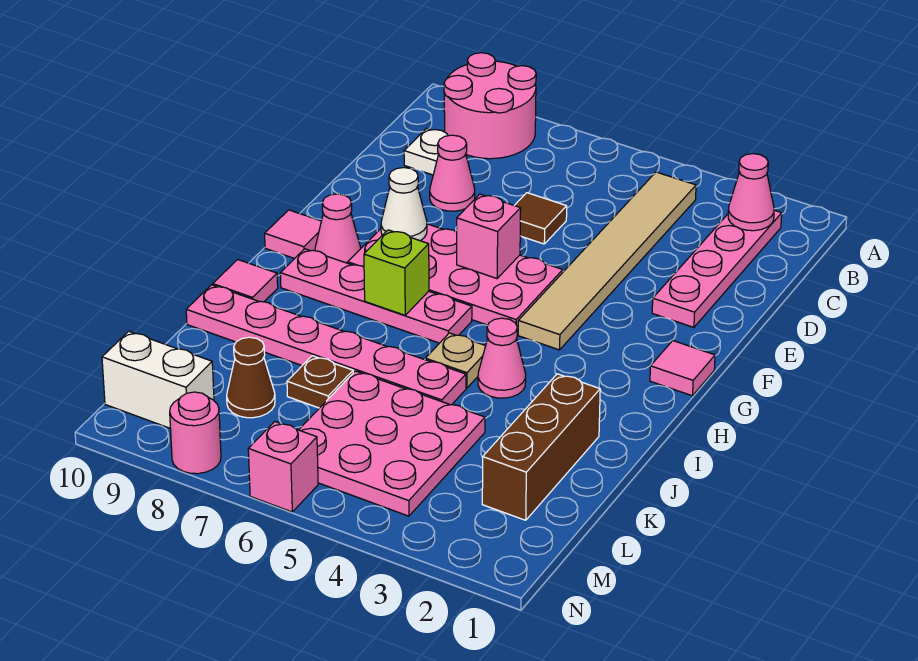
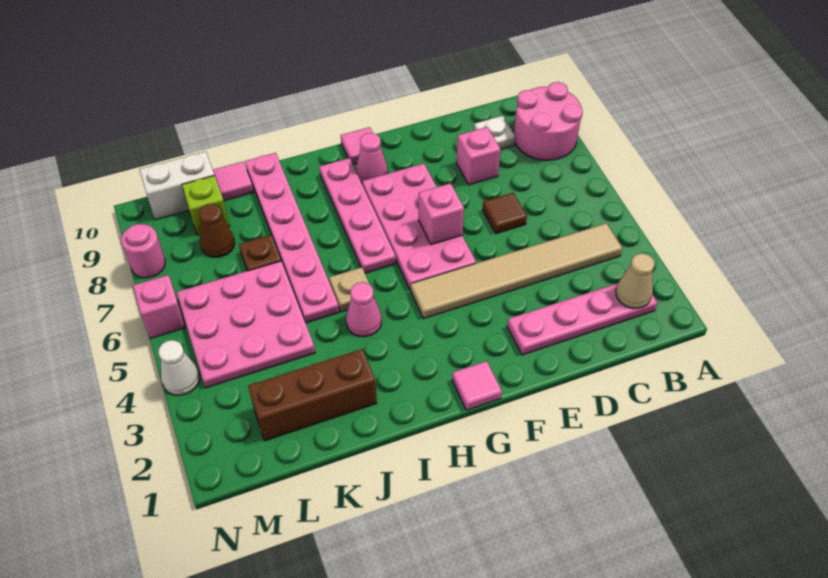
pink cone B2 level 2 -> tan cone B2 level 2
pink cone D8 level 1 -> pink brick D8 level 1
white cone F8 level 2 -> white cone N4 level 1
lime brick H7 level 2 -> lime brick L9 level 1
pink tile I10 level 1 -> pink tile K10 level 1
white brick M9:M10 level 1 -> white brick L10:M10 level 1

